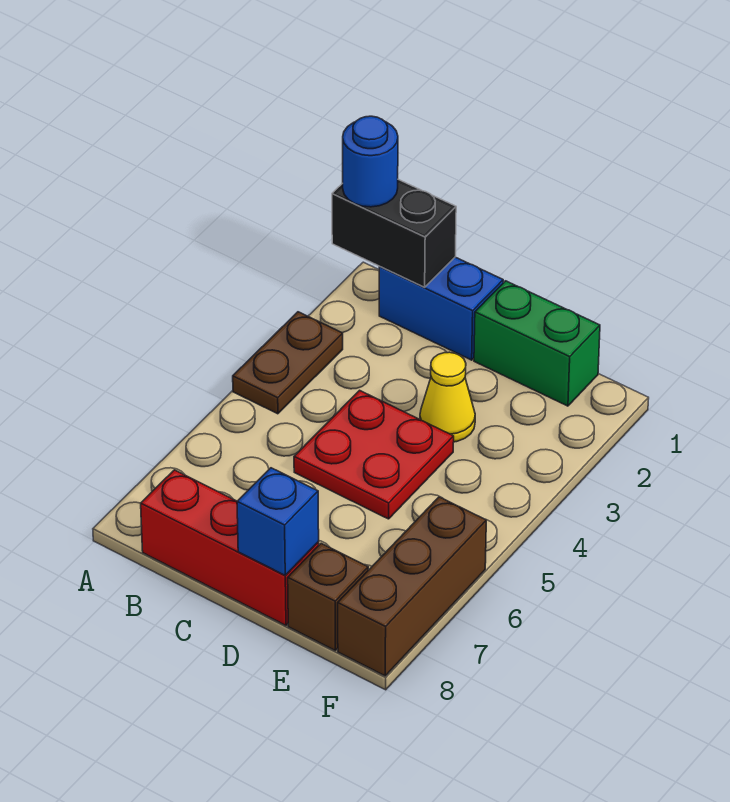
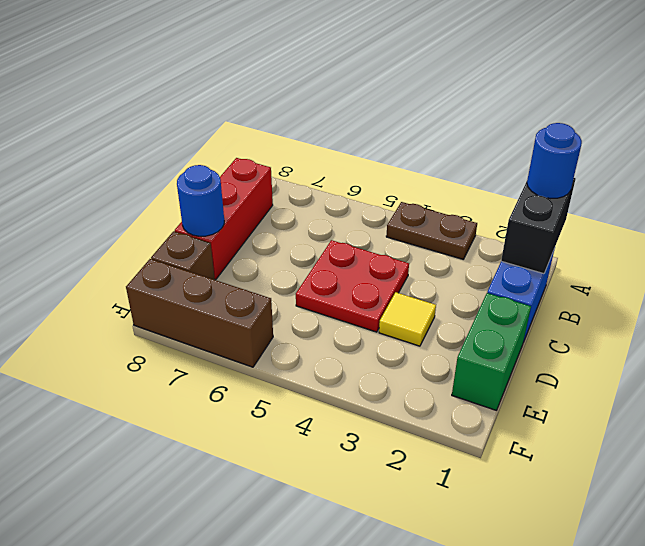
yellow cone D3 level 1 -> yellow tile D3 level 1
blue brick D8 level 2 -> blue round brick D8 level 2

